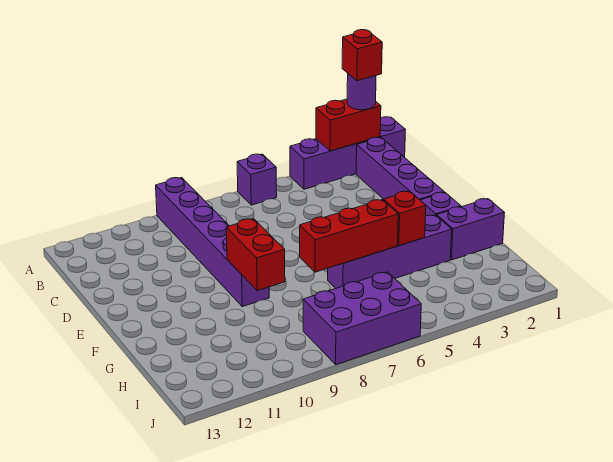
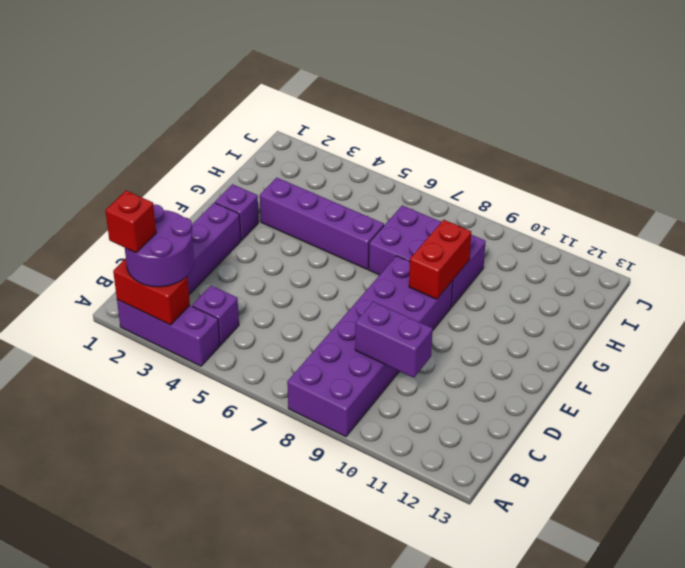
purple brick A1:A4 level 1 -> purple brick A2:A4 level 1
purple round brick A2 level 3 -> purple round brick A2:B3 level 3
purple brick A6 level 1 -> purple brick B4 level 1
purple brick A9:F9 level 1 -> purple brick A8:F9 level 1
purple brick G1:G2 level 1 -> purple brick C9:C10 level 2
red brick G4 level 2 -> none
red brick G5:G7 level 2 -> none
purple brick I6:J8 level 1 -> purple brick G7:H9 level 1

